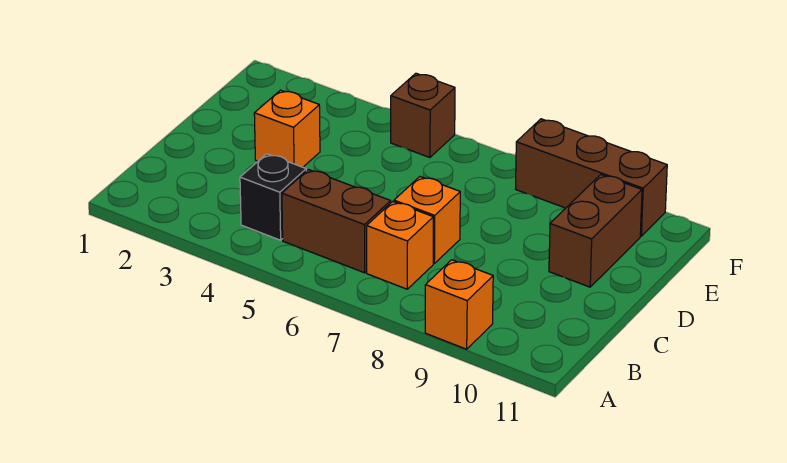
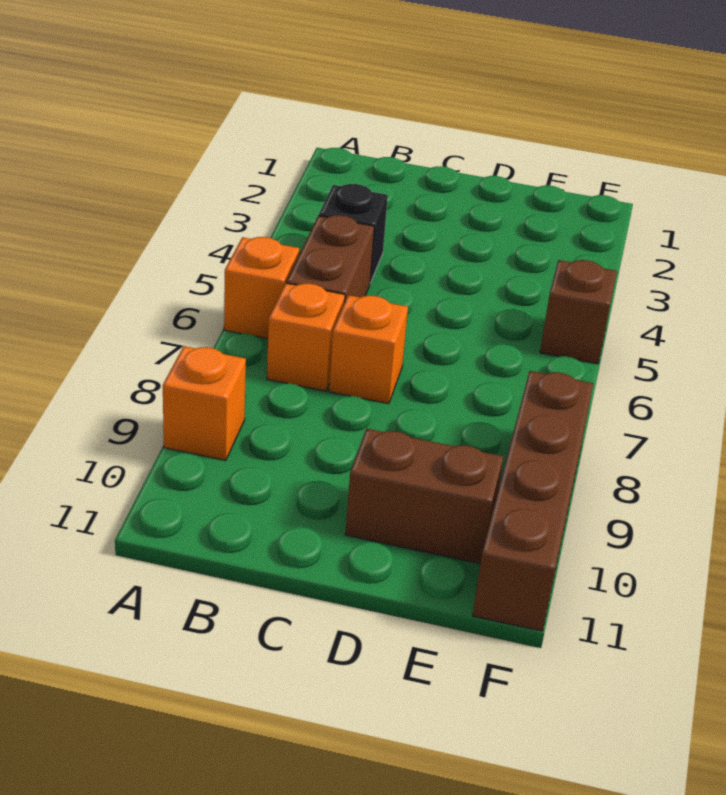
orange brick D3 level 1 -> orange brick A6 level 1
brown brick F8:F10 level 1 -> brown brick F8:F11 level 1

